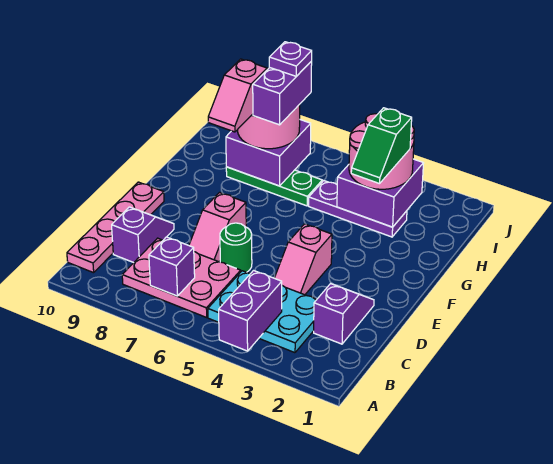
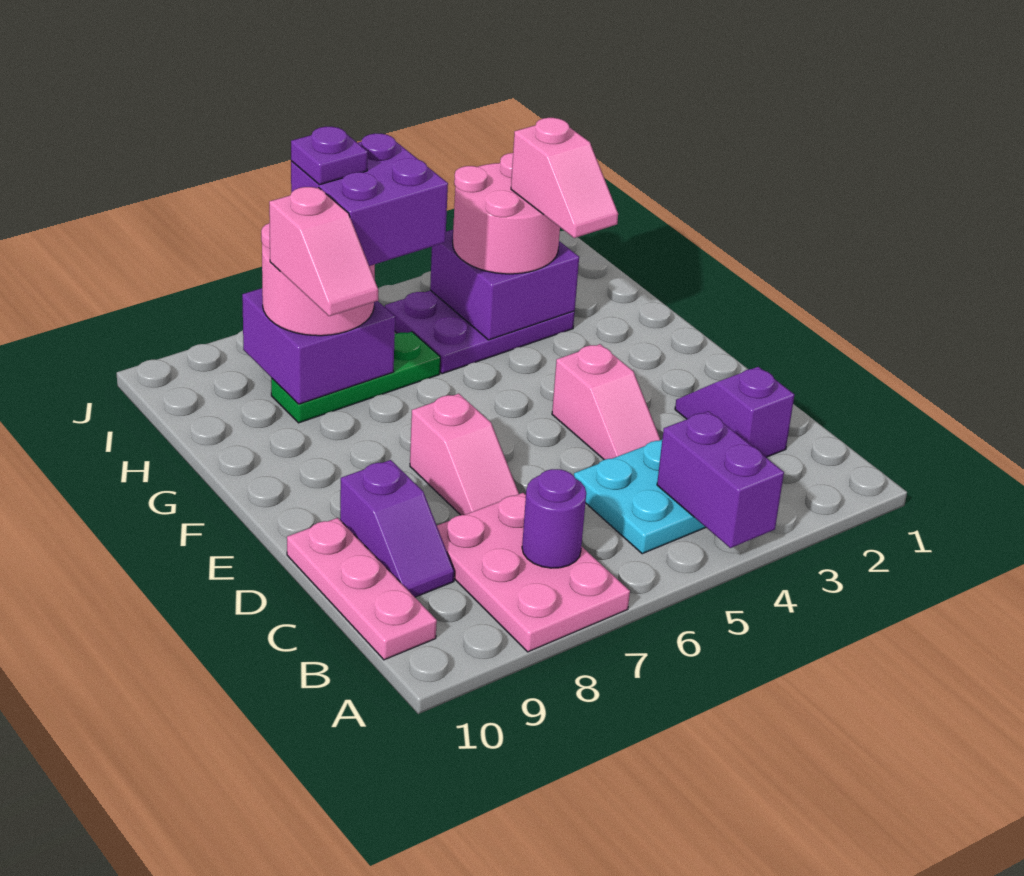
pink plate B6:C8 level 1 -> pink plate A7:C8 level 1
purple brick B7 level 2 -> purple round brick B7 level 2
pink plate B10:E10 level 1 -> pink plate B10:D10 level 1
purple slope C9:D9 level 1 top C -> purple slope C9:D9 level 1 top D
green round brick D6 level 1 -> none
green slope G3:H3 level 4 top H -> pink slope G3:H3 level 4 top H
purple plate H3:H5 level 1 -> purple plate H3:I5 level 1
purple brick H7:I7 level 4 -> purple brick H6:I7 level 4

